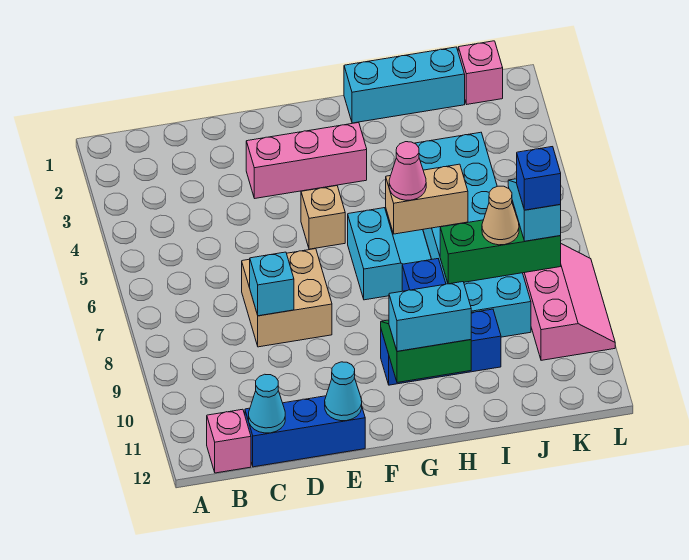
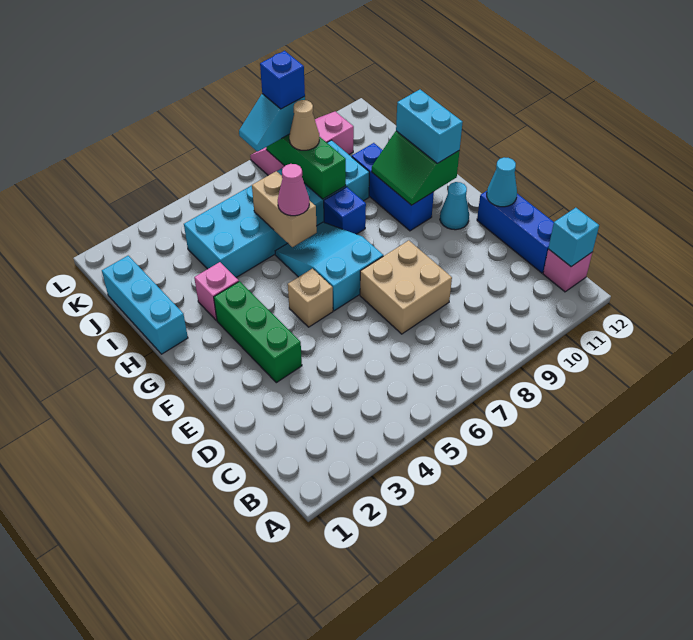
cyan cone C12 level 2 -> cyan cone F11 level 1
cyan brick D8 level 2 -> cyan brick B12 level 2
pink brick E3:G3 level 1 -> green brick E3:G3 level 1
cyan slope G6:H7 level 1 top G -> cyan slope F6:H7 level 1 top F
pink brick K1 level 1 -> pink brick H3 level 1

